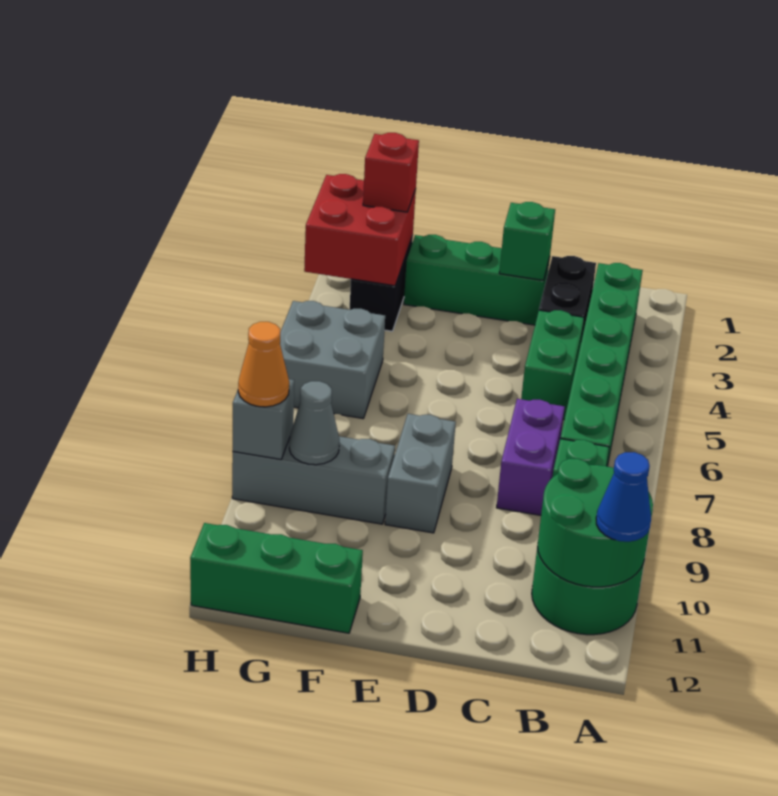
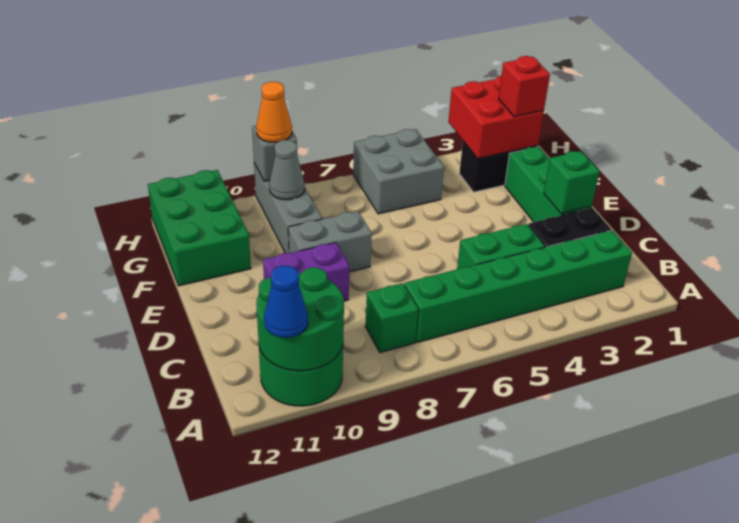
purple brick C7:C8 level 1 -> purple brick D9:D10 level 1
green brick F12:H12 level 1 -> green brick F11:H12 level 1

